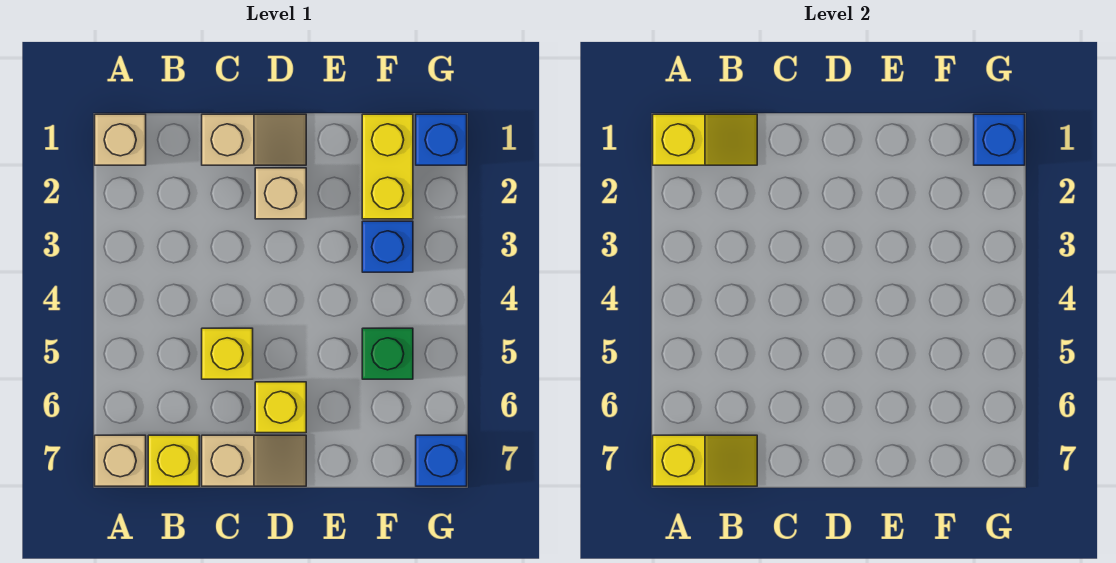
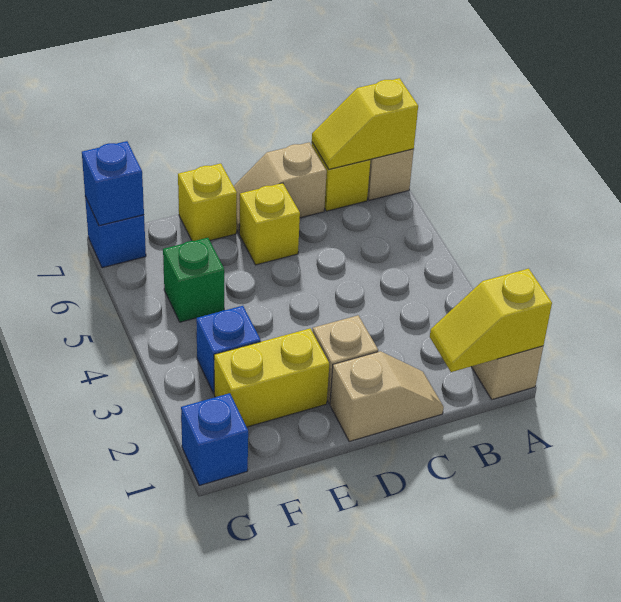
tan slope C1:D1 level 1 top C -> tan slope C1:D1 level 1 top D
yellow brick C5 level 1 -> yellow brick E7 level 1
yellow brick F1:F2 level 1 -> yellow brick E2:F2 level 1
blue brick G1 level 2 -> blue brick G7 level 2

